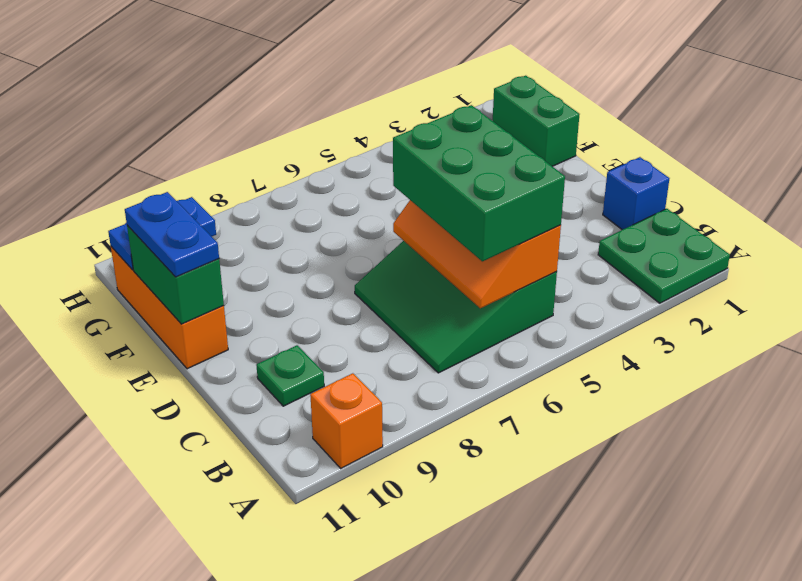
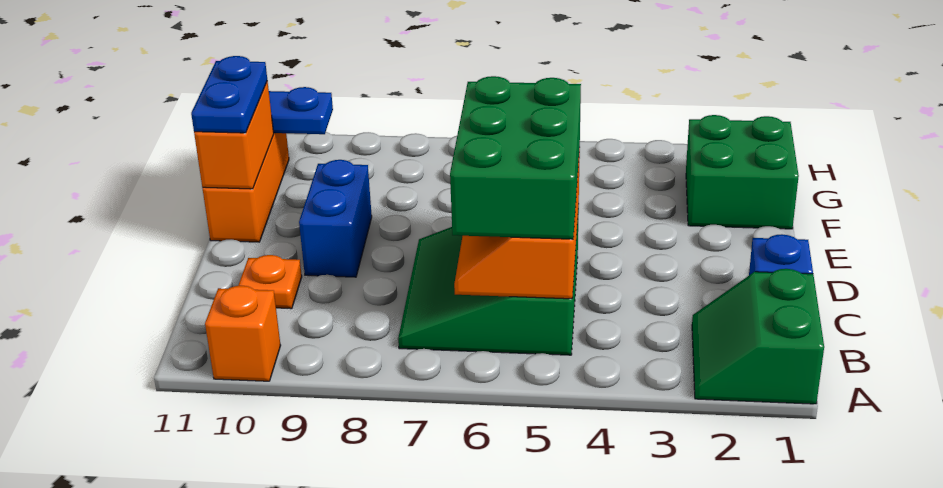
green plate A1:B2 level 1 -> green slope A1:B2 level 1 top 1
green plate C10 level 1 -> orange plate C10 level 1
none -> blue brick D9:E9 level 1
green brick E11:F11 level 2 -> orange brick E11:F11 level 2
green brick F1:G1 level 1 -> green brick F1:G2 level 1

